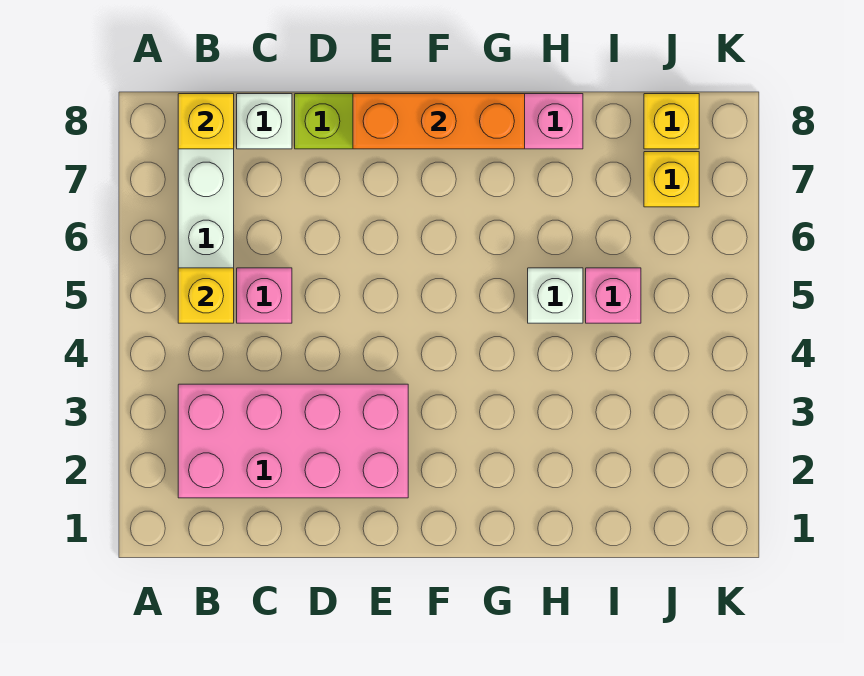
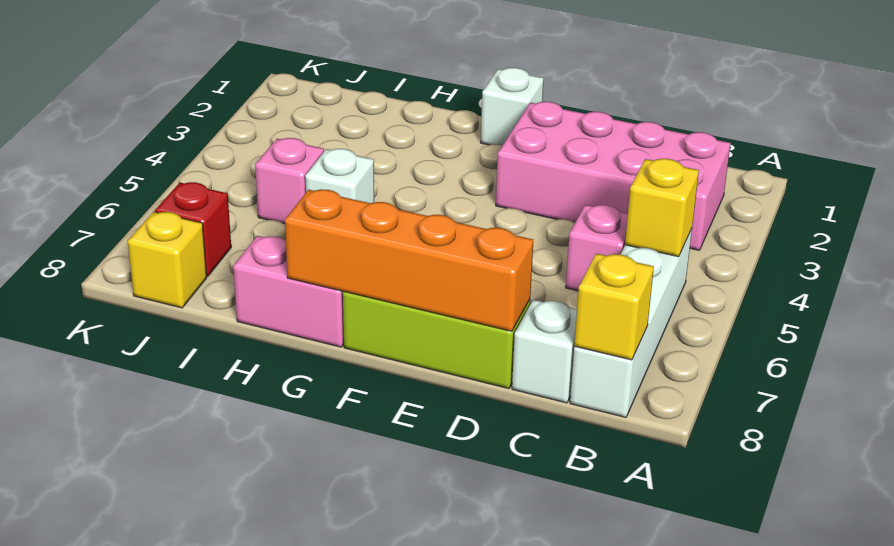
orange brick E8:G8 level 2 -> orange brick D8:G8 level 2
none -> white brick F1 level 1
yellow brick J7 level 1 -> red brick J7 level 1

